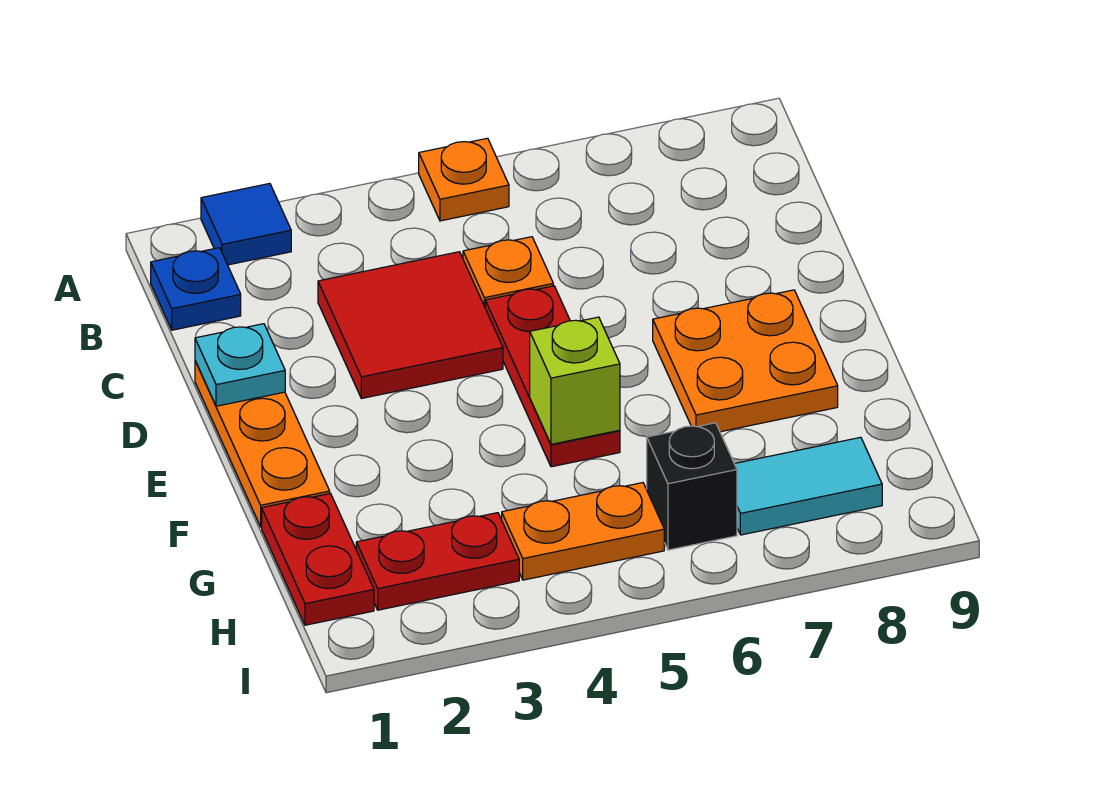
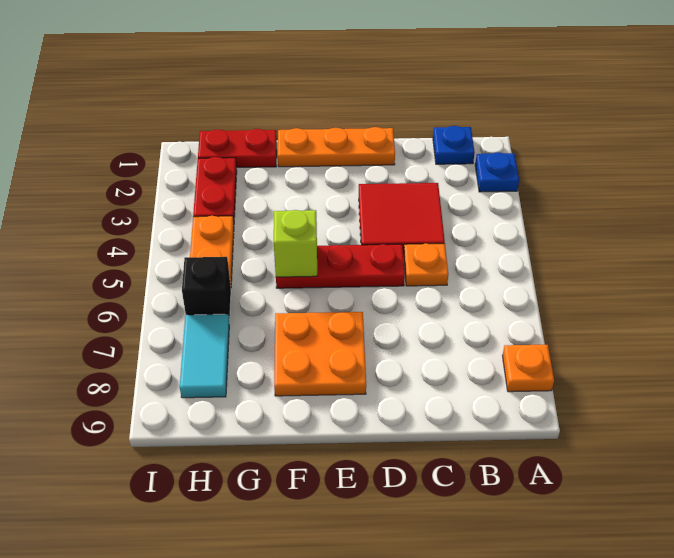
blue tile A2 level 1 -> blue plate A2 level 1
orange plate A5 level 1 -> orange plate A8 level 1
cyan plate D1 level 2 -> none

